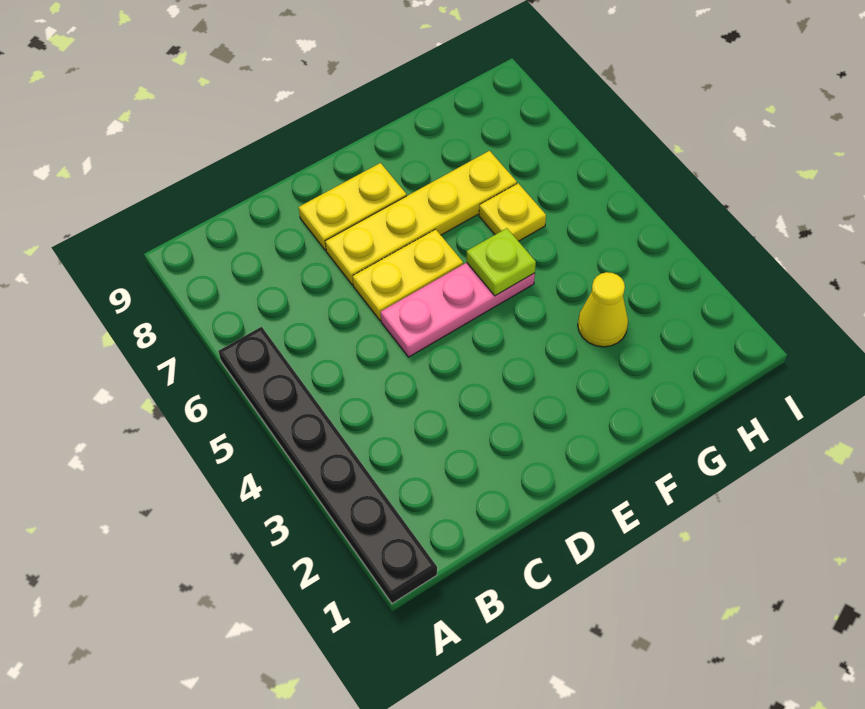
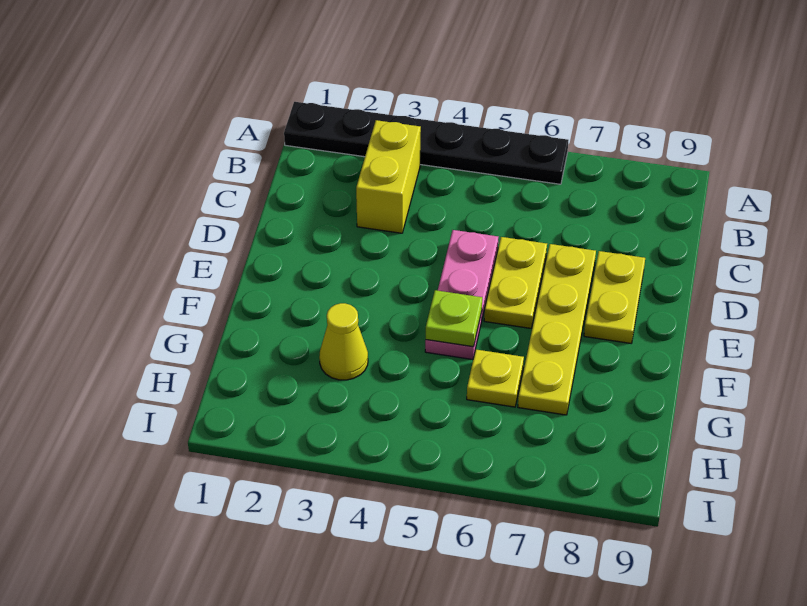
none -> yellow brick B3:C3 level 1

